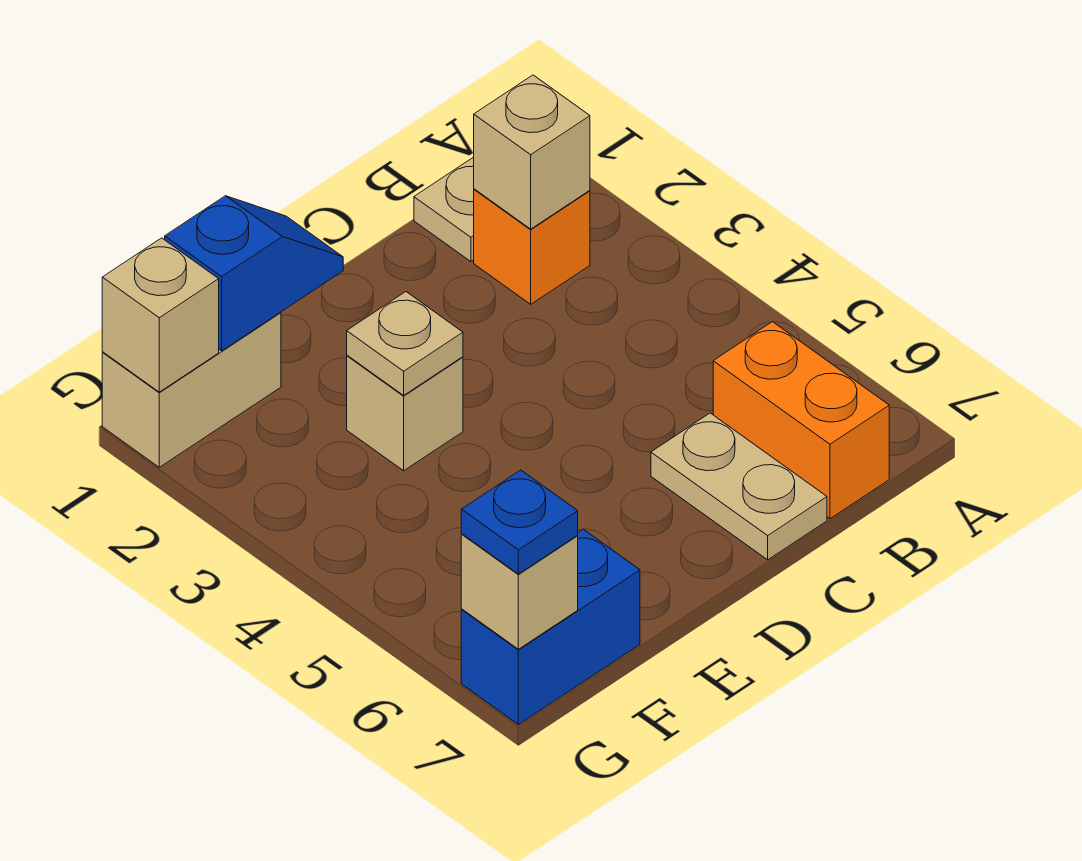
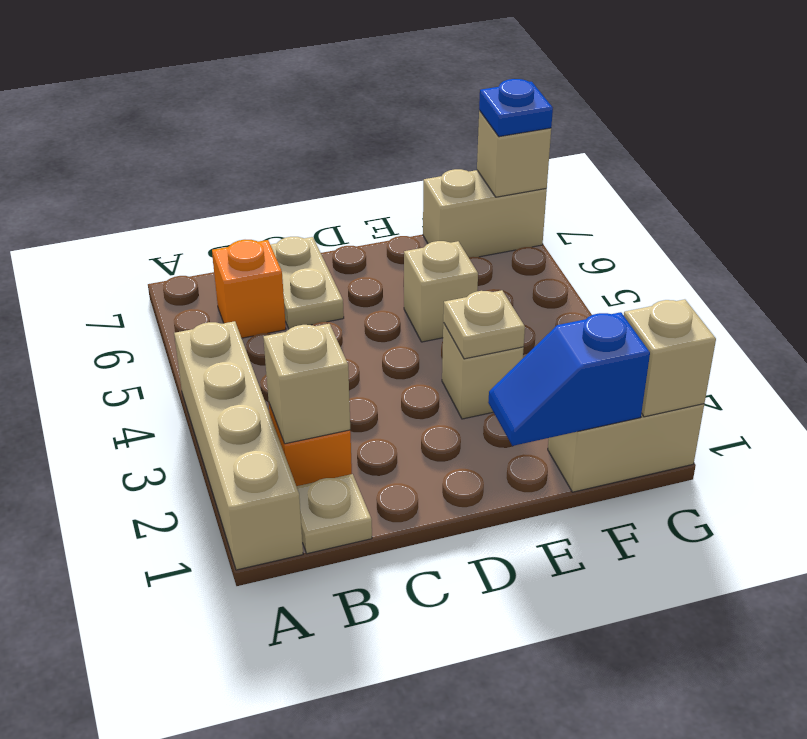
none -> tan brick A1:A4 level 1
orange brick B6:B7 level 1 -> orange brick B6 level 1
none -> tan brick E5 level 1
blue brick F7:G7 level 1 -> tan brick F7:G7 level 1

